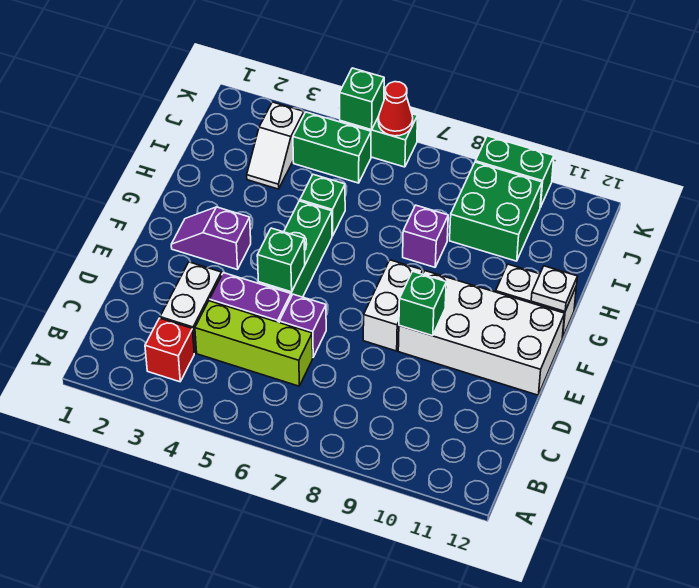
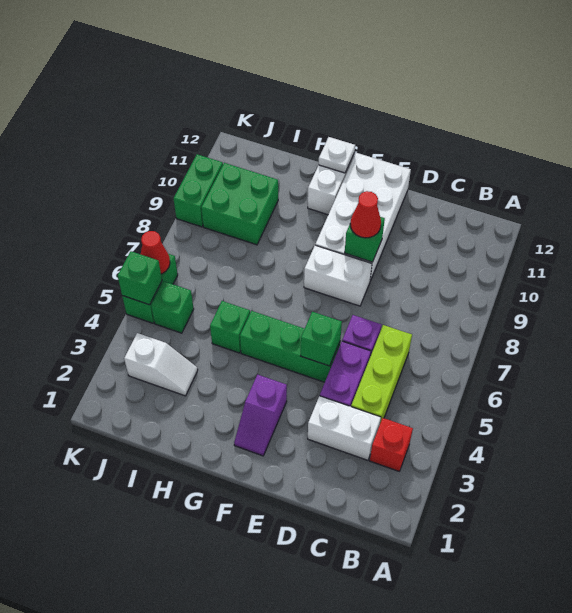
none -> red cone E9 level 3
purple brick H8 level 1 -> none
green brick J4:J5 level 1 -> green brick J5 level 1

